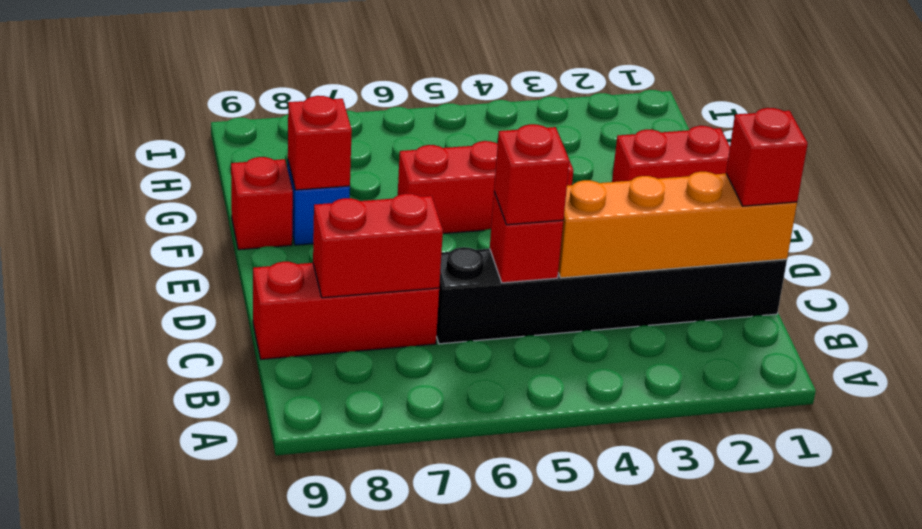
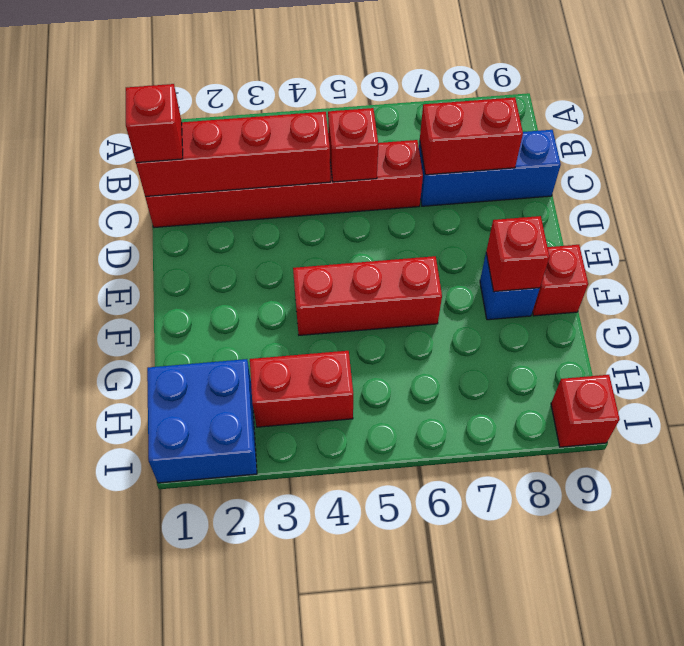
black brick C1:C6 level 1 -> red brick C1:C6 level 1
orange brick C1:C4 level 2 -> red brick C1:C4 level 2
red brick C5 level 3 -> red brick I9 level 1
red brick C7:C9 level 1 -> blue brick C7:C9 level 1
red brick F1:F2 level 1 -> red brick H3:H4 level 1
none -> blue brick H1:I2 level 1

